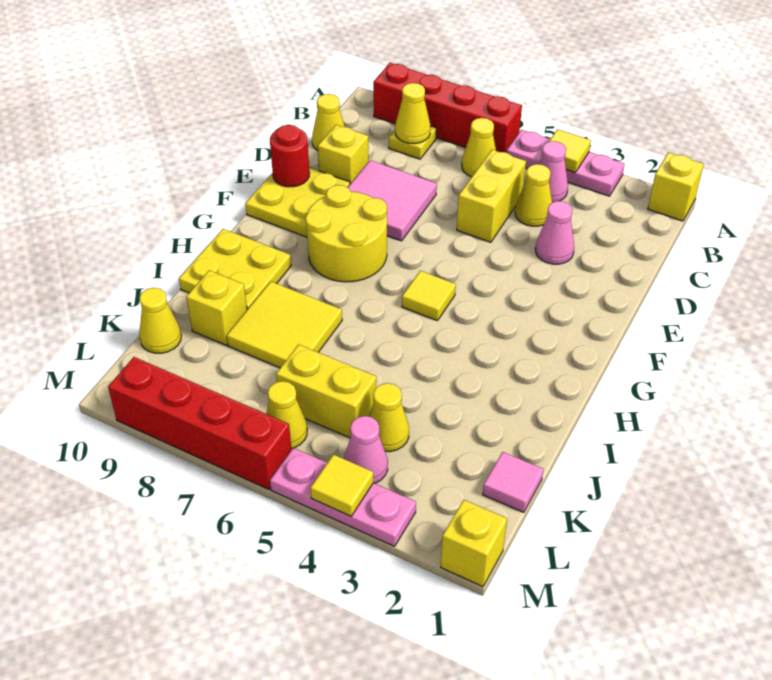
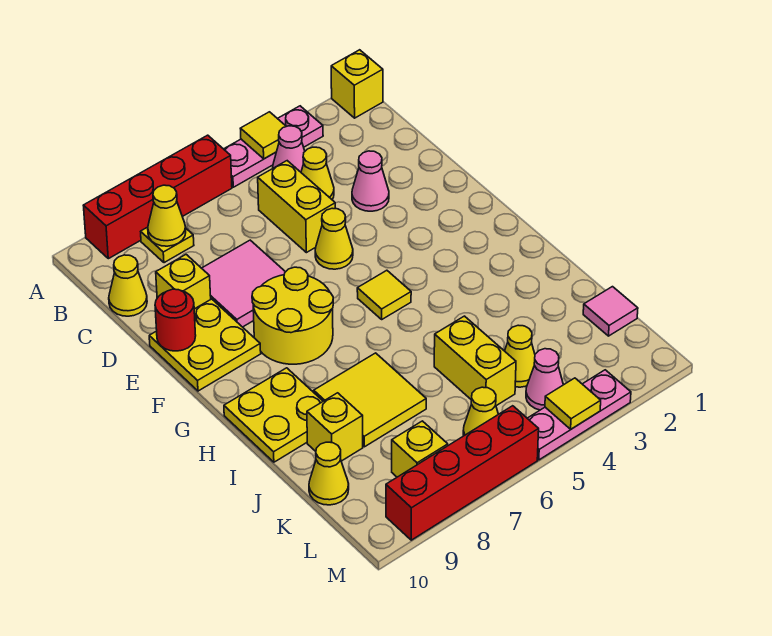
yellow cone B6 level 1 -> yellow cone E5 level 1
yellow brick K5:K6 level 1 -> yellow brick J5:K5 level 1
yellow brick M1 level 1 -> yellow brick L8 level 1

